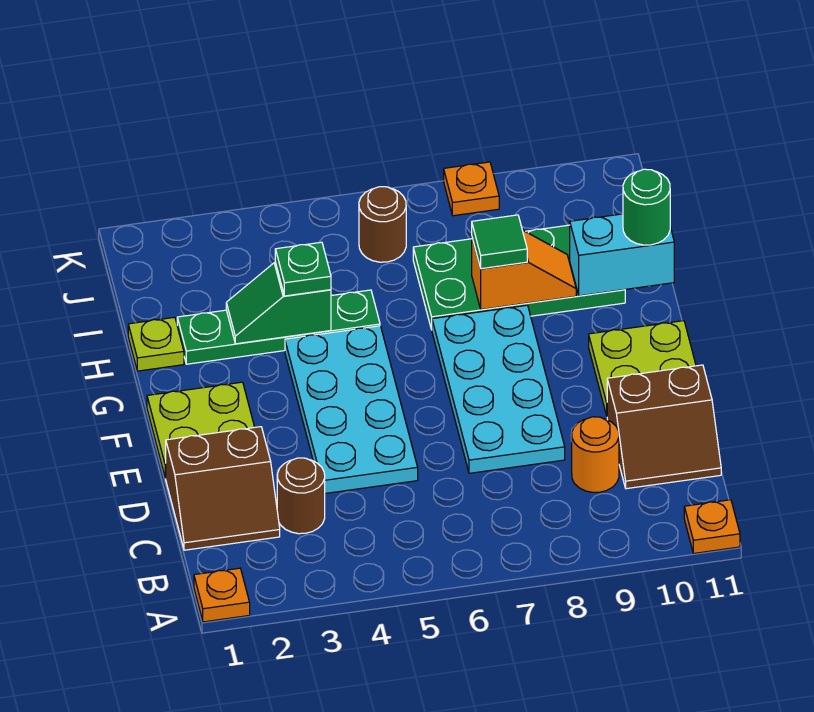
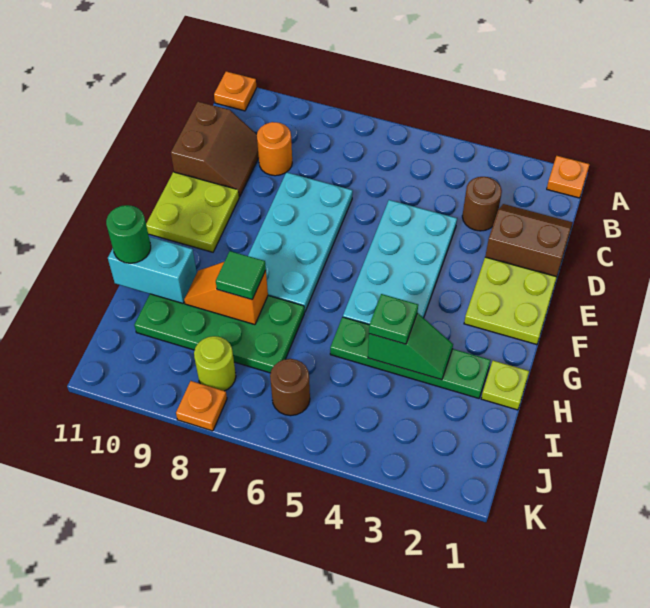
brown slope C10:D11 level 1 top D -> brown slope C10:D11 level 1 top 11
none -> lime round brick J8 level 1

